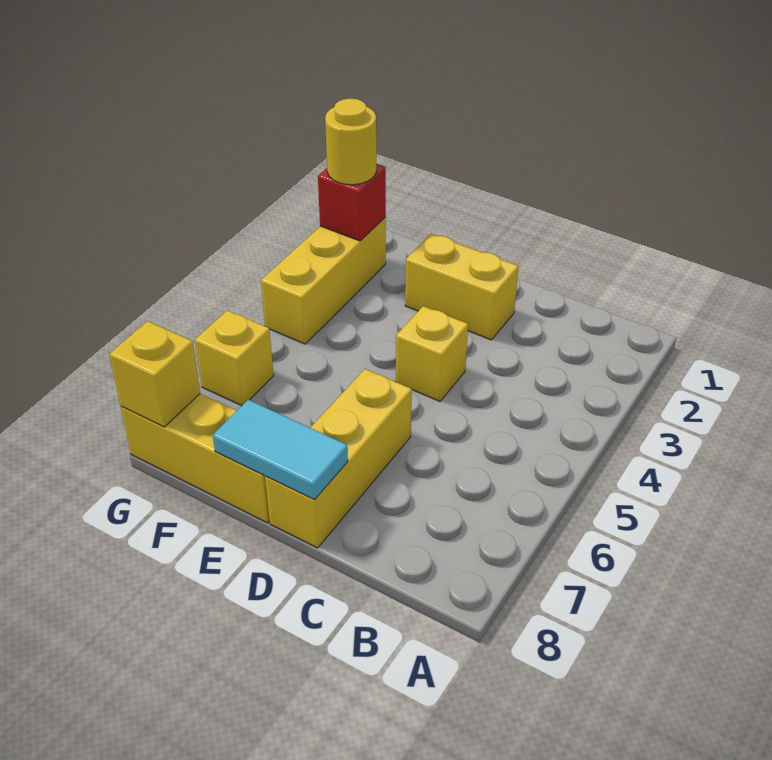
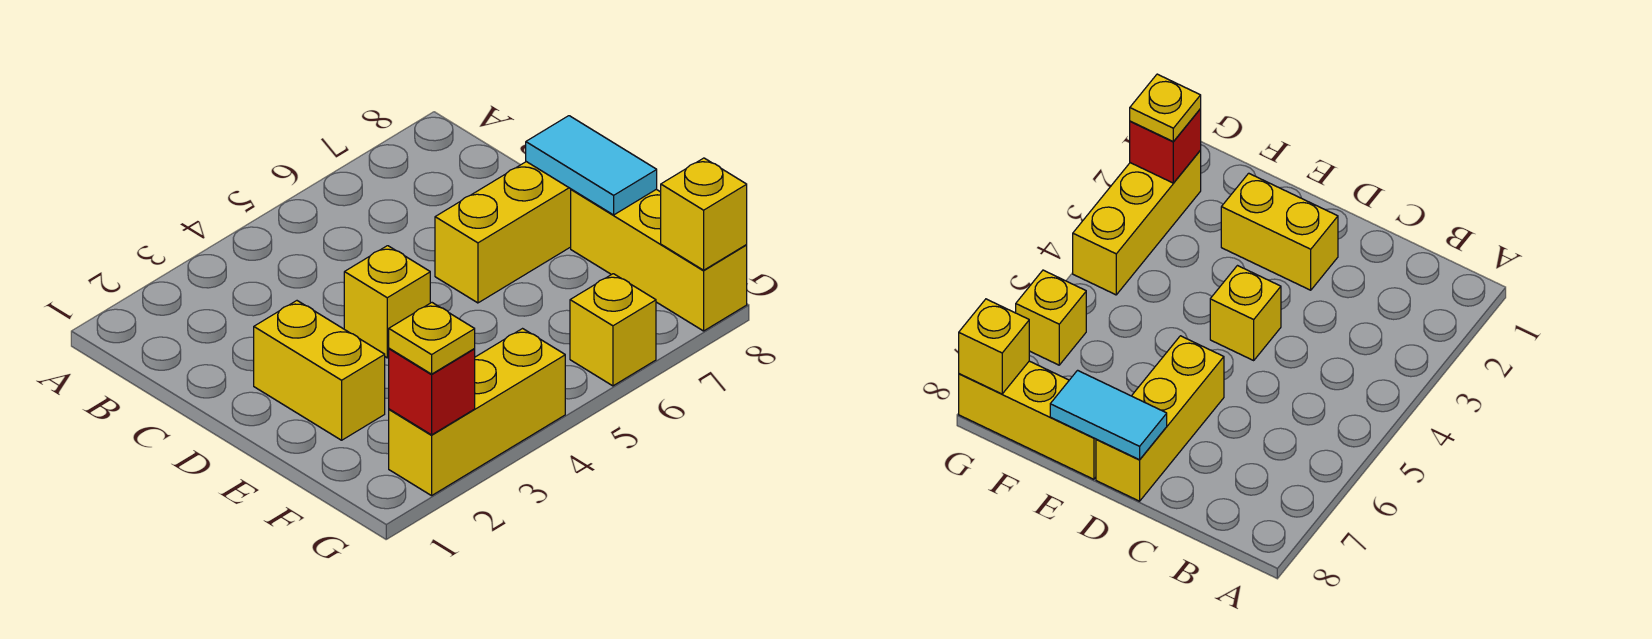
yellow round brick G2 level 3 -> yellow plate G2 level 3

